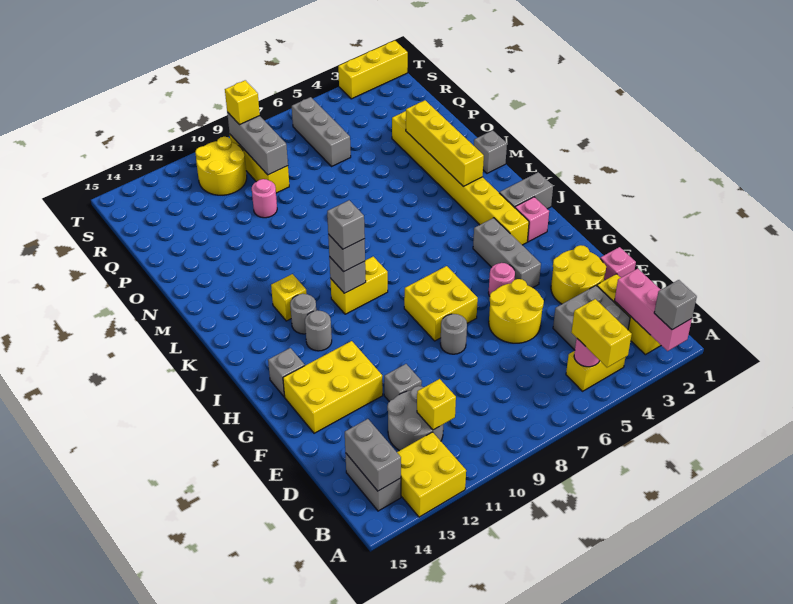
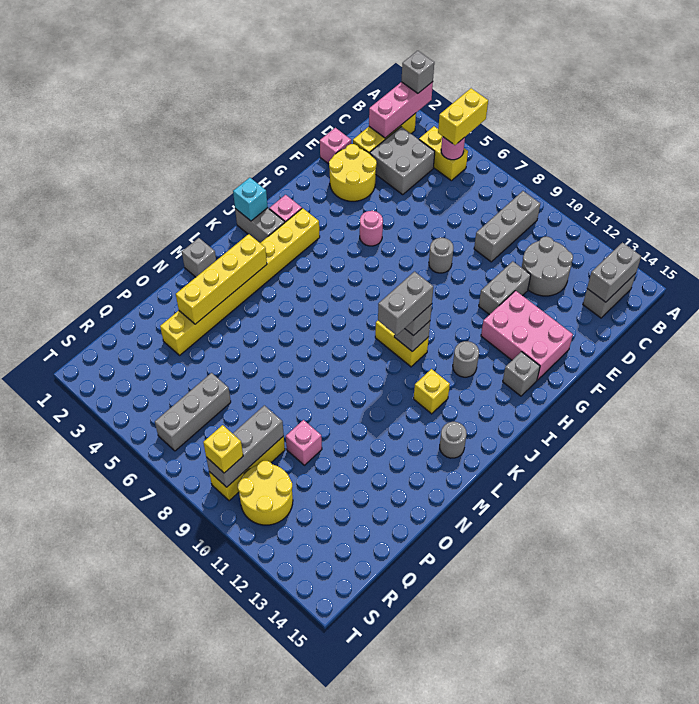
yellow brick A12:B13 level 1 -> none
yellow brick C11 level 2 -> none
yellow round brick E5:F6 level 1 -> none
grey brick E11 level 1 -> grey brick E11:F11 level 1
yellow brick F12:G14 level 1 -> pink brick F12:G14 level 1
grey brick G4:I4 level 1 -> grey brick B9:D9 level 1
yellow brick G7:H8 level 1 -> none
none -> cyan brick J1 level 2
grey brick J10 level 4 -> grey brick J10:K10 level 4
grey round brick J12 level 1 -> grey round brick L14 level 1
pink round brick P10 level 1 -> pink brick P10 level 1
yellow brick T1:T3 level 1 -> none

